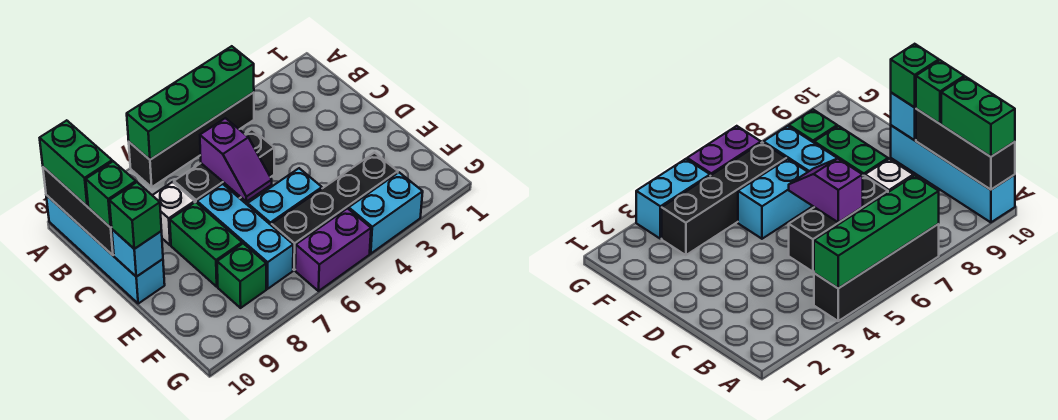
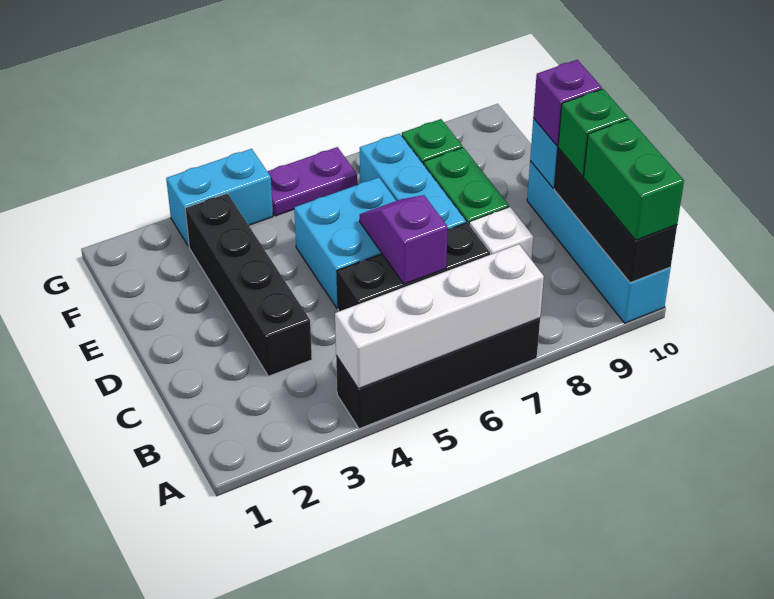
green brick A4:A7 level 2 -> white brick A4:A7 level 2
green brick D10 level 3 -> purple brick D10 level 3
cyan brick E5:E6 level 1 -> cyan brick D5:E6 level 1
black brick F3:F6 level 1 -> black brick C3:F3 level 1
purple brick G5:G6 level 1 -> purple plate G5:G6 level 1

